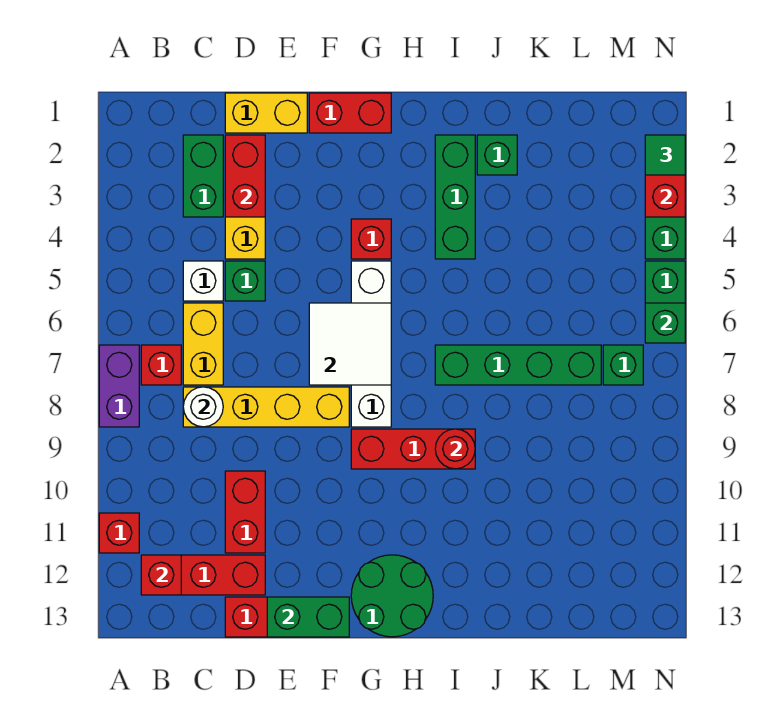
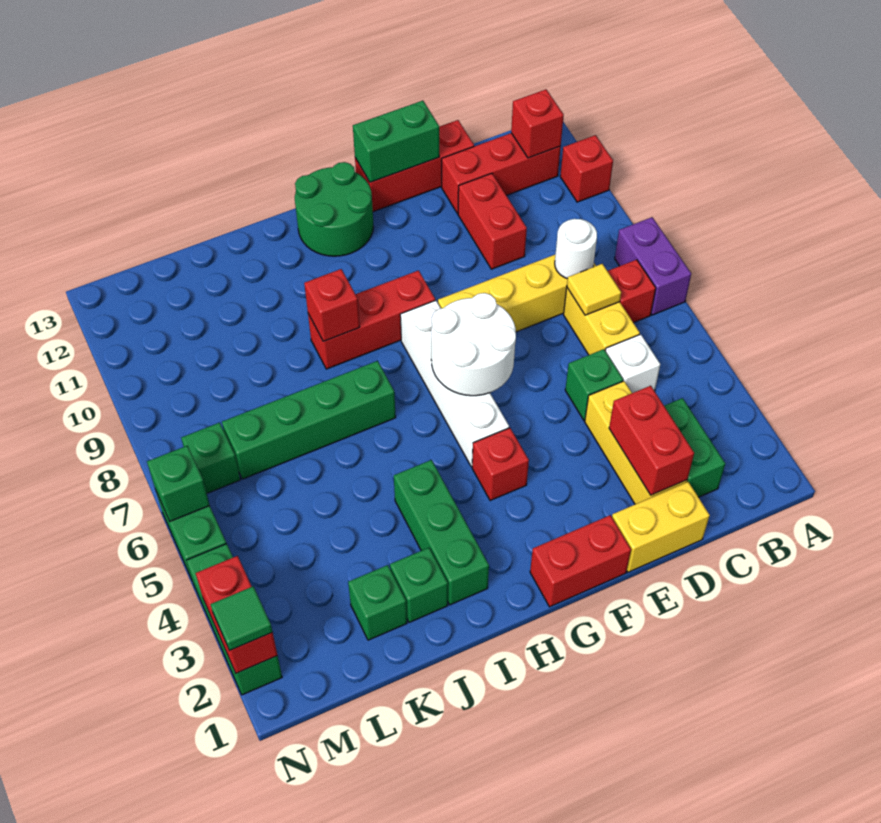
none -> yellow tile C7 level 2
white tile F6:G7 level 2 -> white round brick F6:G7 level 2
red round brick I9 level 2 -> red brick I9 level 2
none -> green brick K2 level 1

